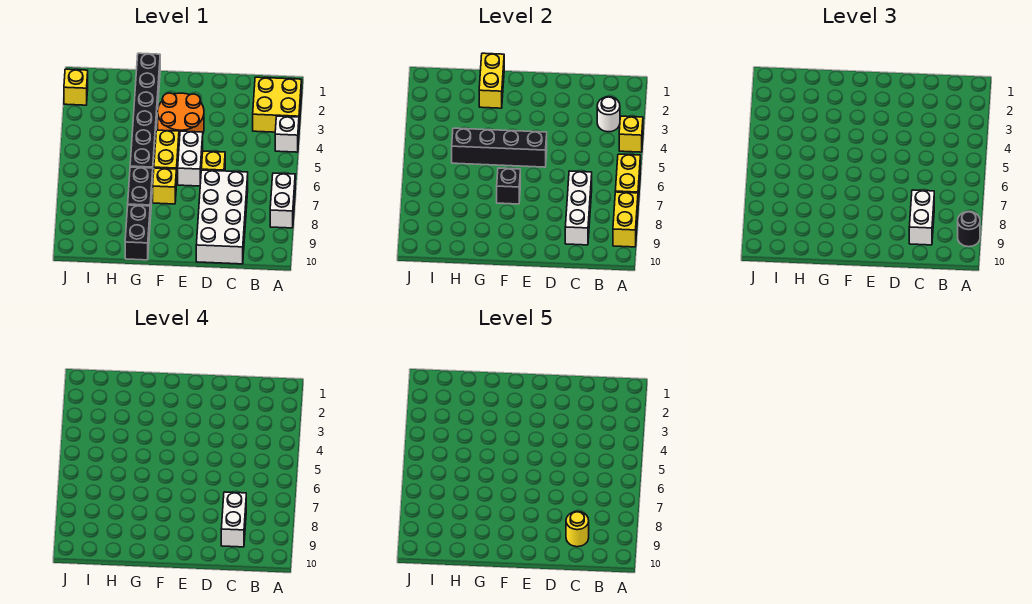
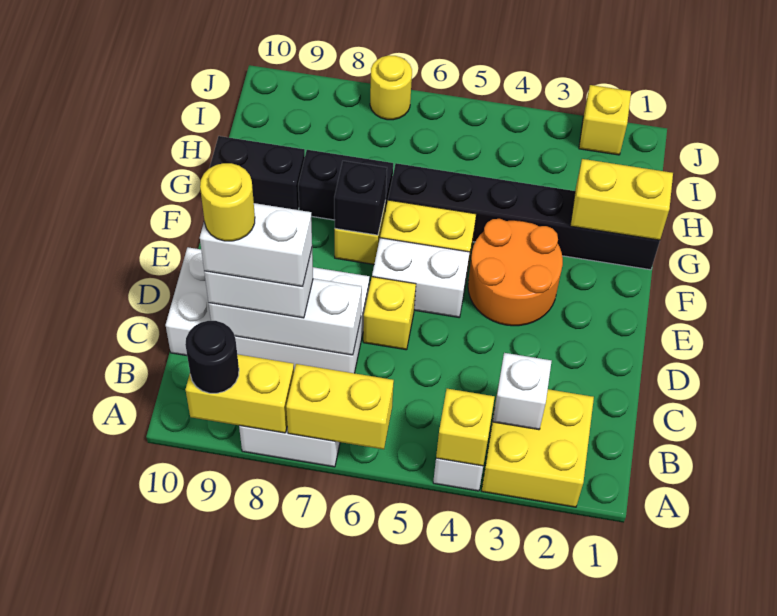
white round brick B3 level 2 -> white brick B3 level 2
black brick E5:H5 level 2 -> none
none -> yellow round brick J7 level 1

